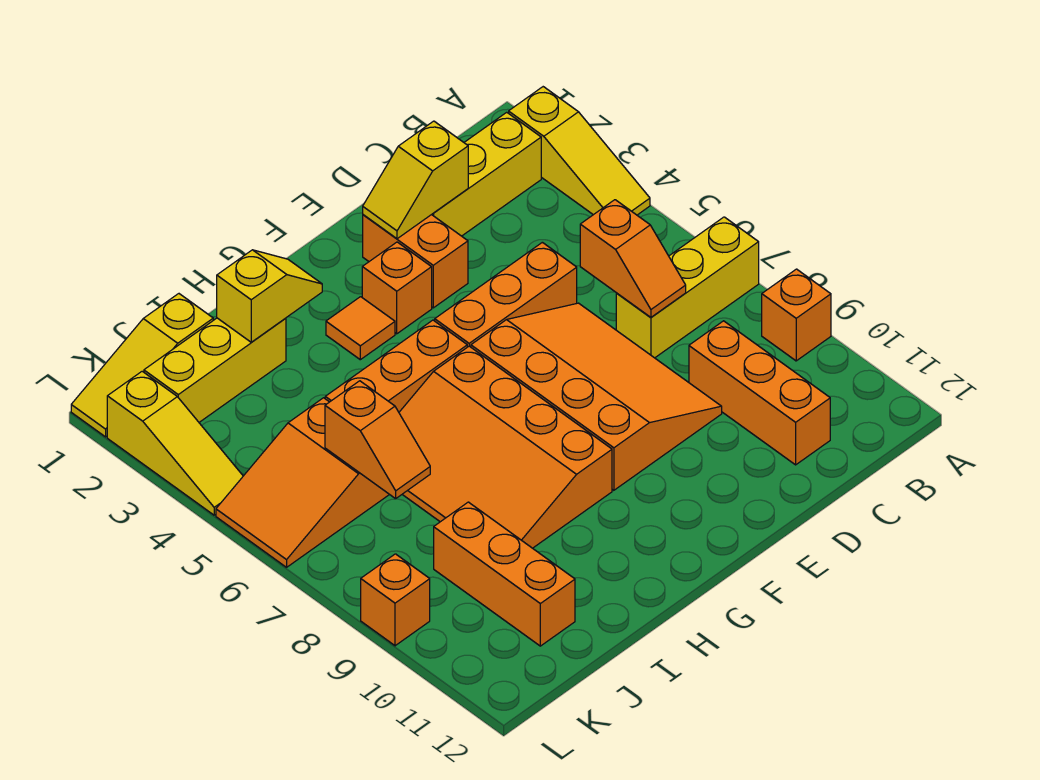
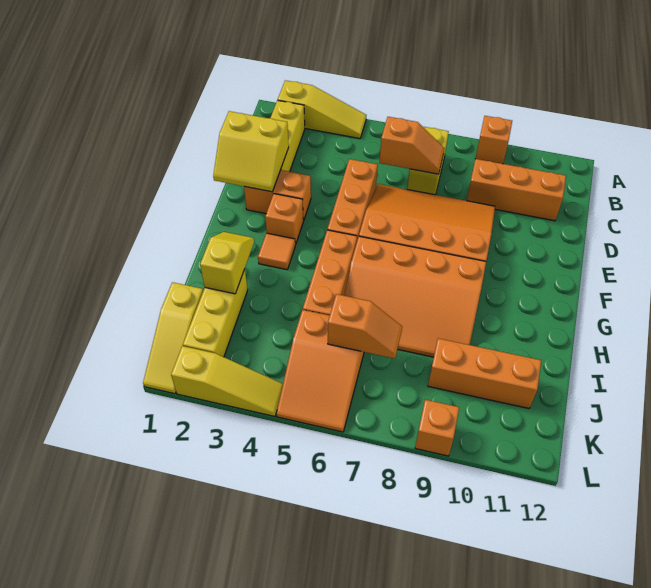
yellow brick A7:C7 level 1 -> yellow brick B7:C7 level 1
yellow slope D2:E2 level 2 top D -> yellow slope D1:E2 level 2 top D

